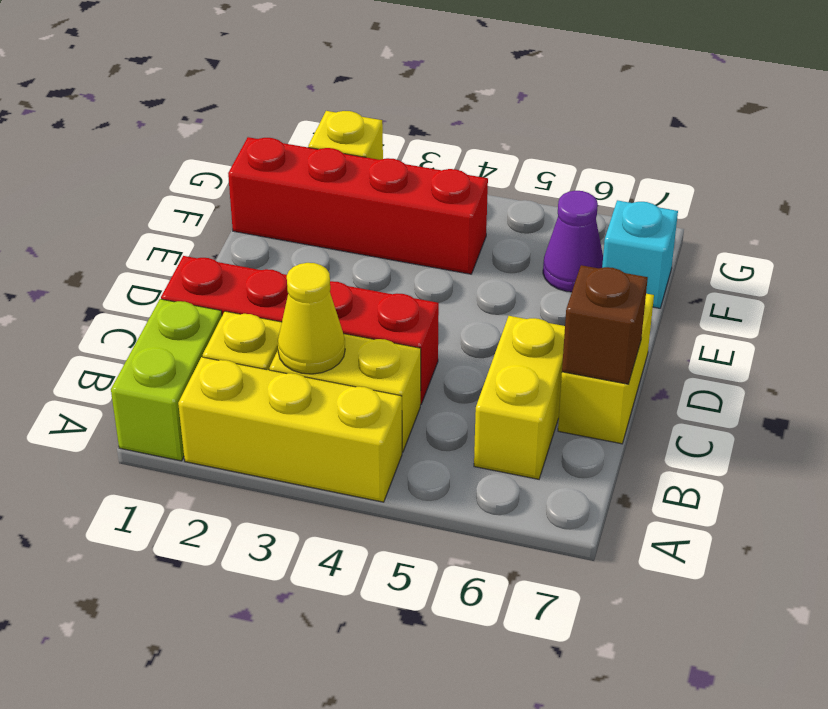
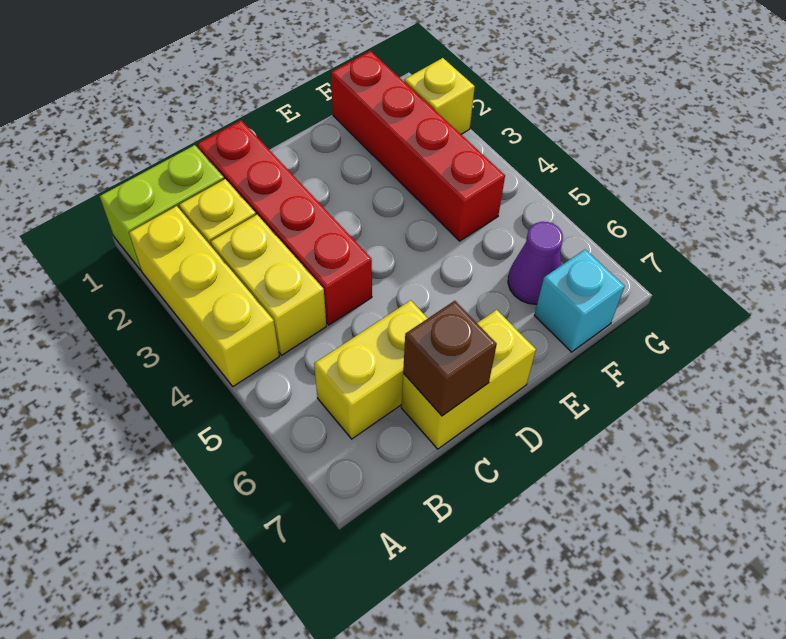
yellow cone B3 level 2 -> none

